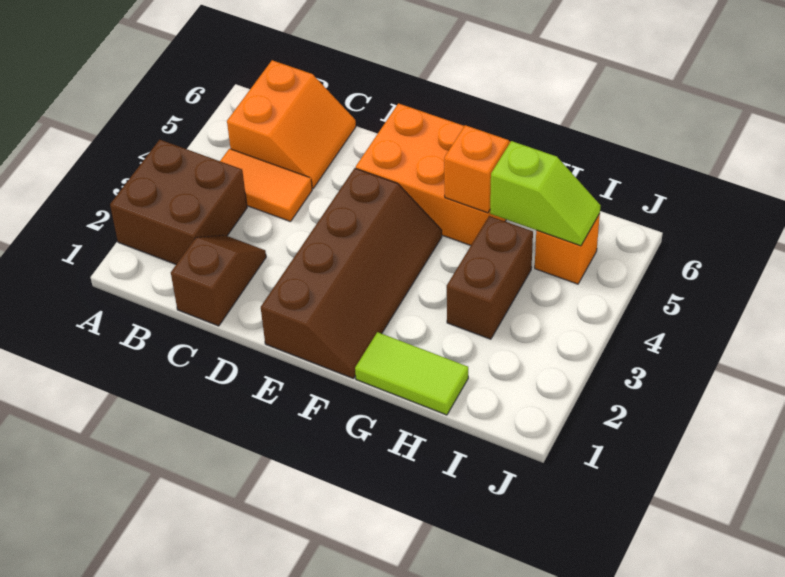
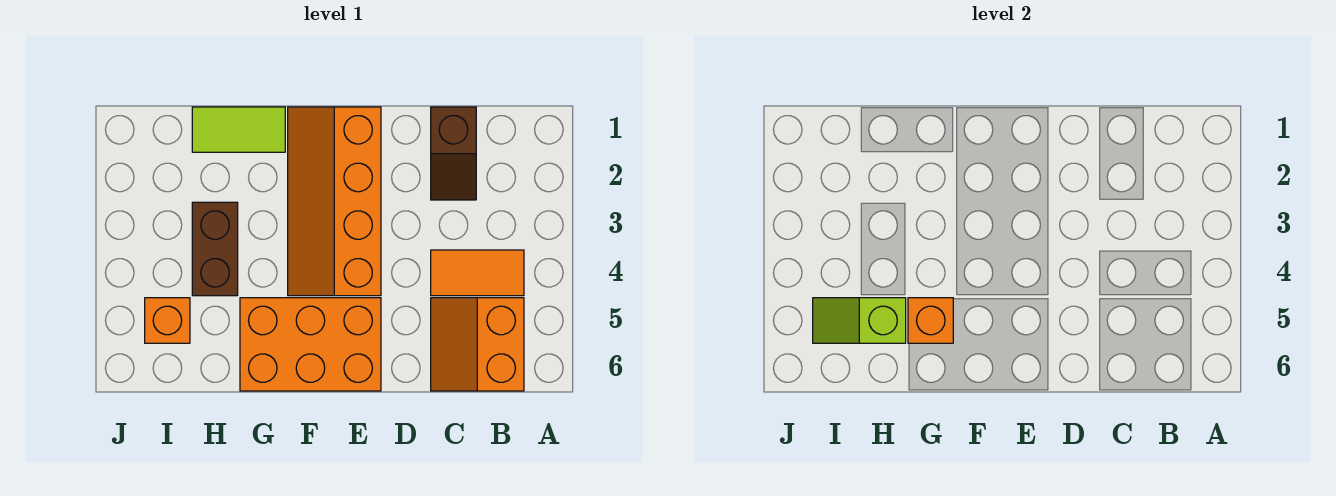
brown brick A2:B3 level 1 -> none
brown slope E1:F4 level 1 top E -> orange slope E1:F4 level 1 top E

